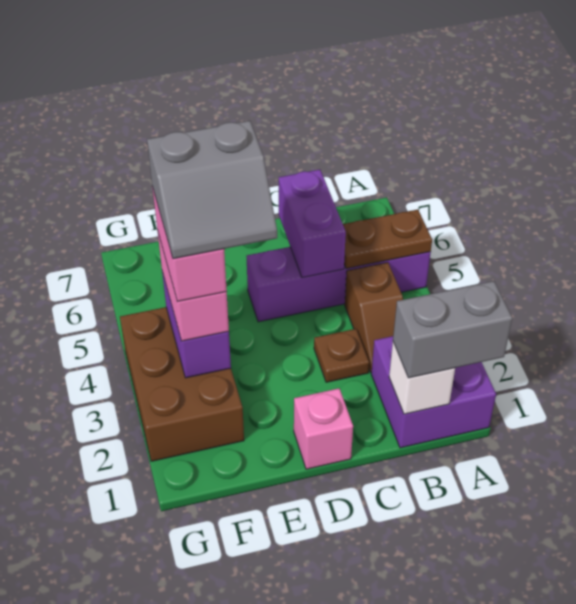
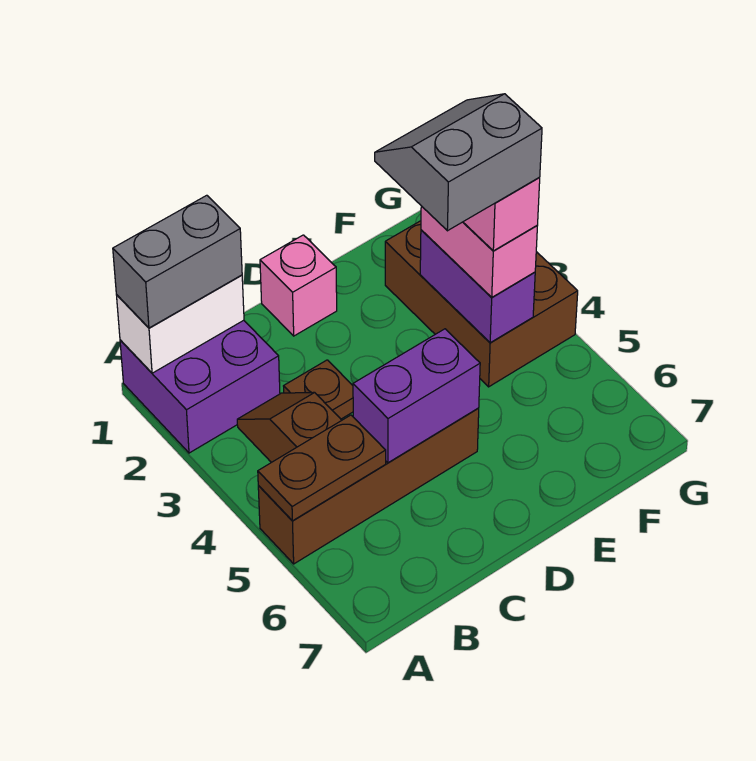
purple brick A5:D5 level 1 -> brown brick A5:D5 level 1
white brick B1 level 2 -> white brick A1:B1 level 2
purple brick C5:C6 level 2 -> purple brick C5:D5 level 2

